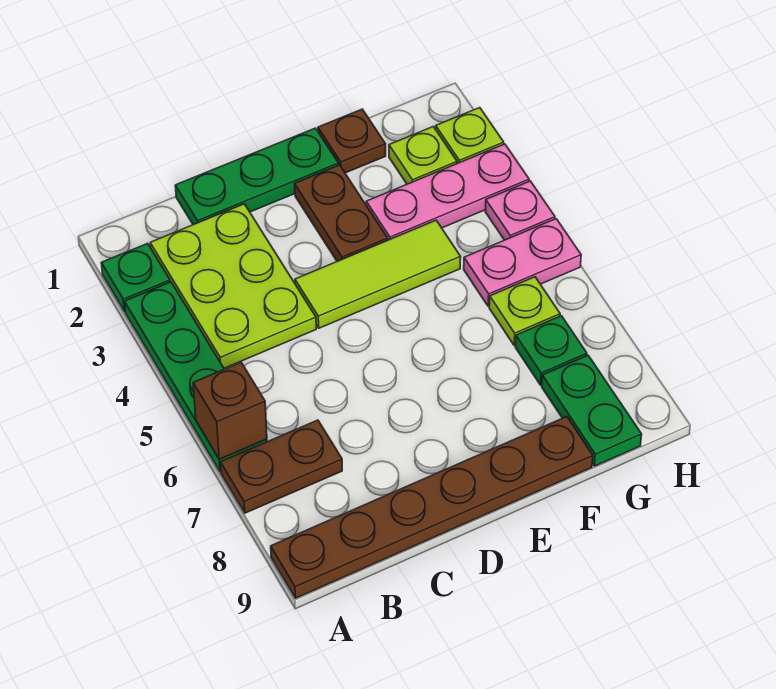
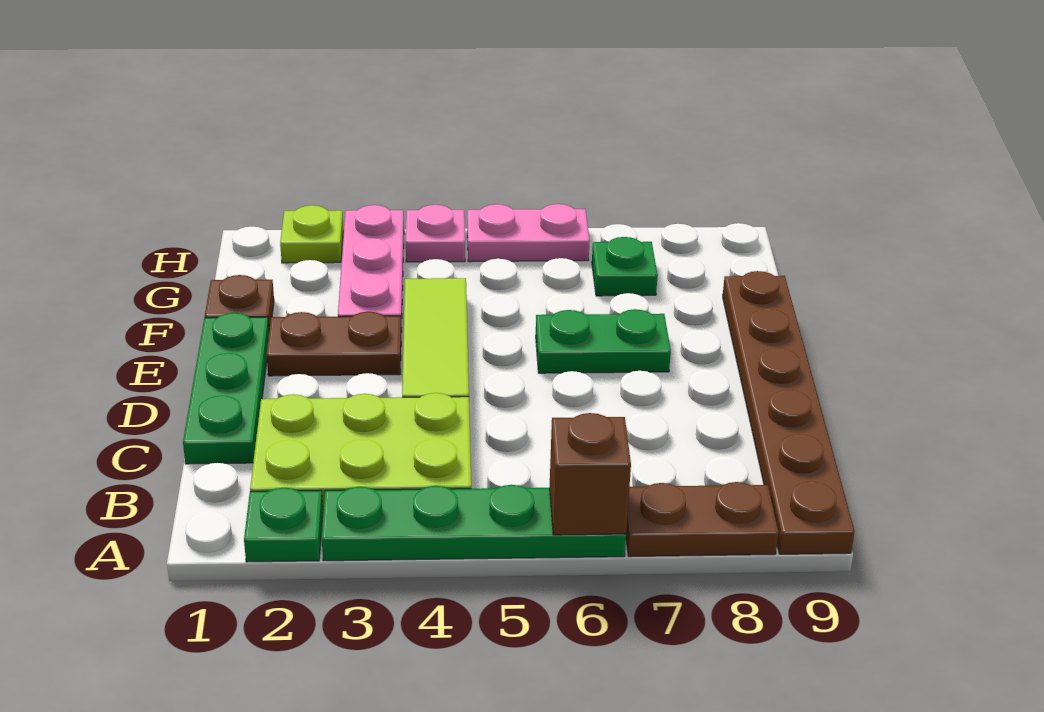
brown plate A7:B7 level 1 -> brown plate A7:A8 level 1
lime plate G2 level 1 -> none
pink plate G5:H5 level 1 -> pink plate H5:H6 level 1
lime plate G6 level 1 -> none
green plate G8:G9 level 1 -> green plate E6:E7 level 1

